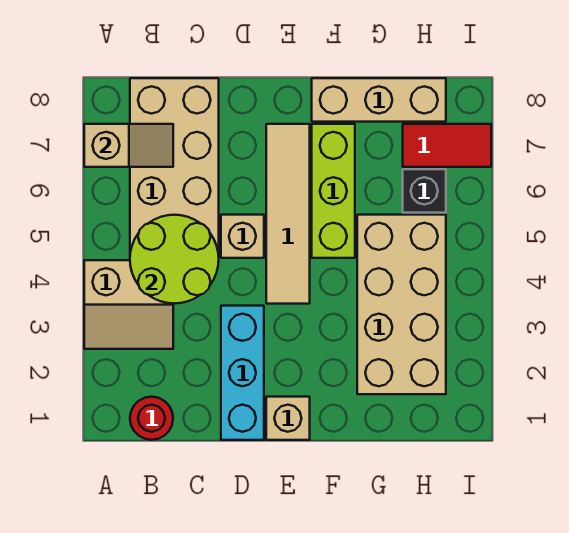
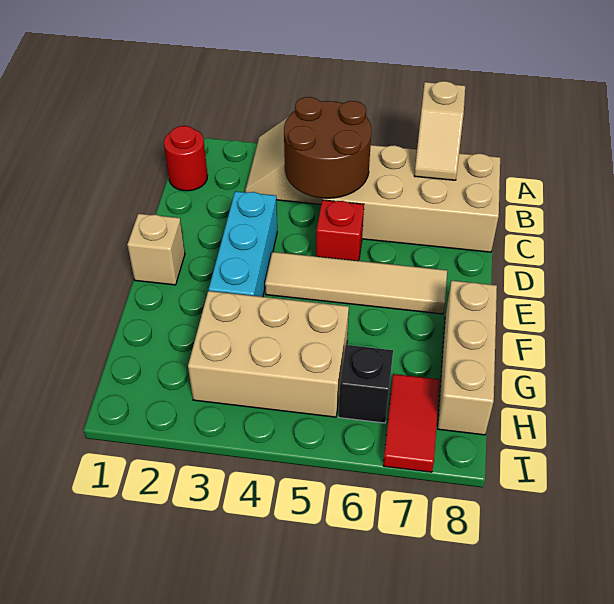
lime round brick B4:C5 level 2 -> brown round brick B4:C5 level 2
cyan brick D1:D3 level 1 -> cyan brick D3:F3 level 1
tan brick D5 level 1 -> red brick D5 level 1
lime brick F5:F7 level 1 -> none
tan brick G2:H5 level 1 -> tan brick G3:H5 level 1

